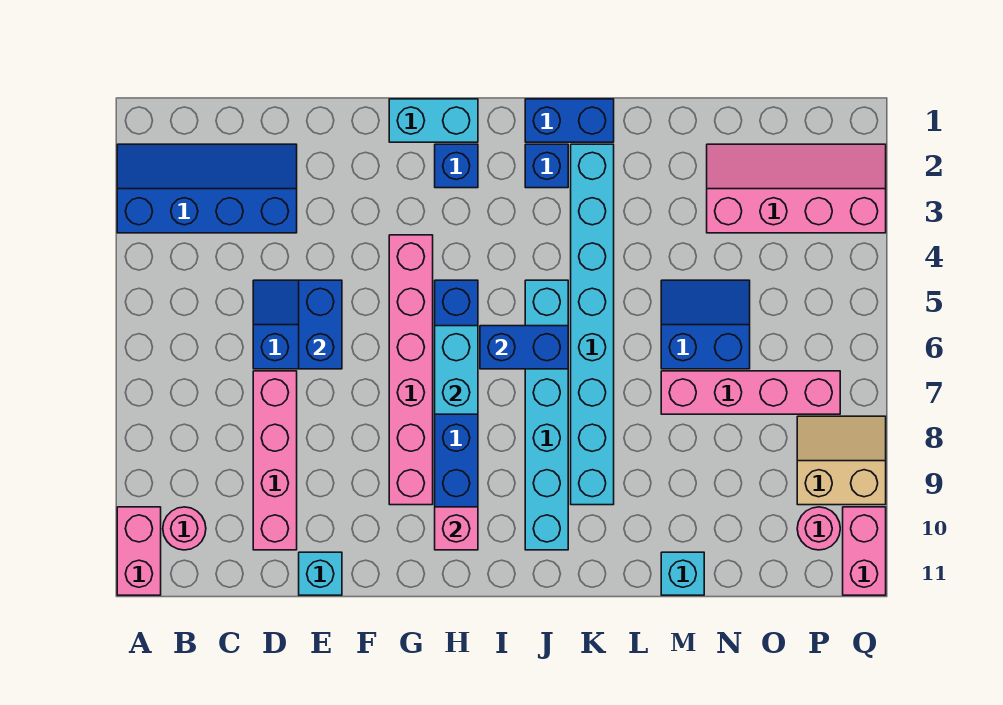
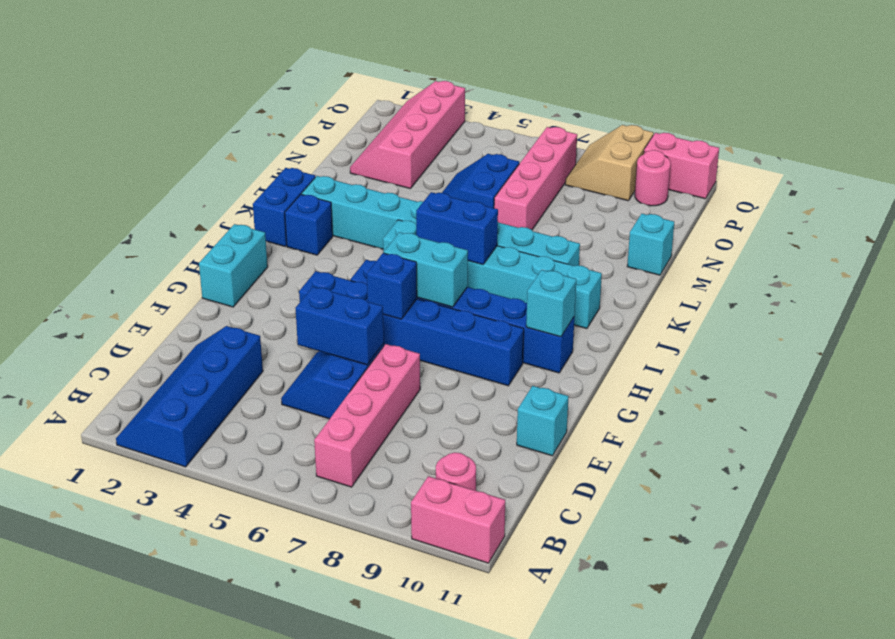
pink brick D7:D10 level 1 -> pink brick B7:E7 level 1
pink brick G4:G9 level 1 -> blue brick G4:G9 level 1
blue brick H2 level 1 -> blue brick G6 level 2
pink brick H10 level 2 -> cyan brick H10 level 2
blue brick I6:J6 level 2 -> blue brick J6:J7 level 2

